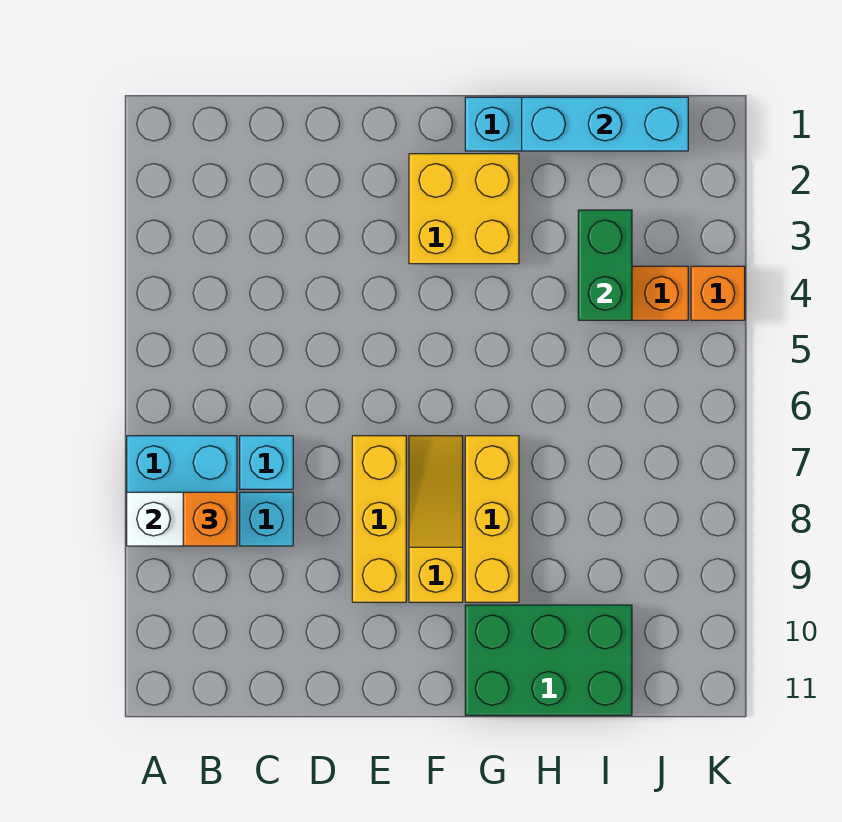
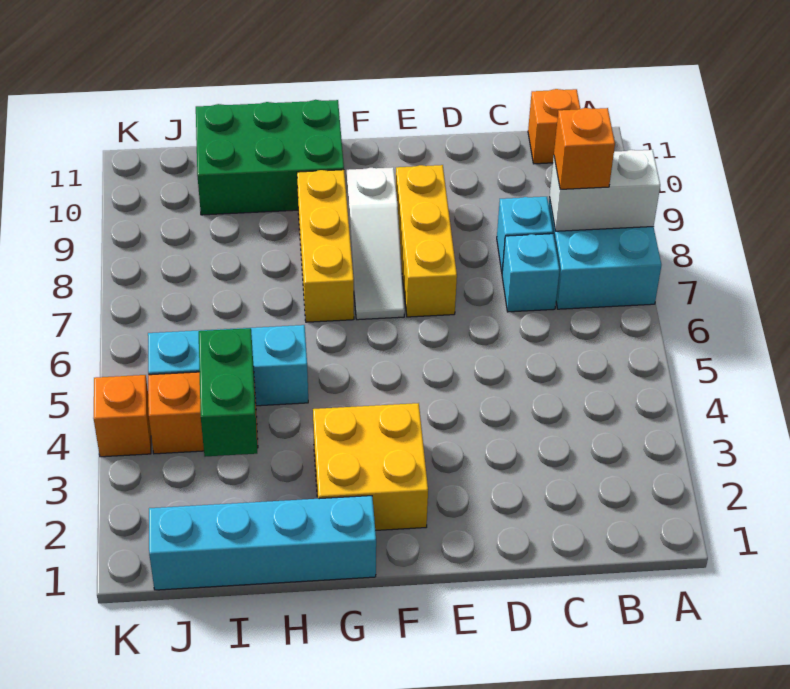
none -> orange brick B11 level 1
yellow slope F7:F9 level 1 top 9 -> white slope F7:F9 level 1 top 9
cyan brick H1:J1 level 2 -> cyan brick H5:J5 level 1

